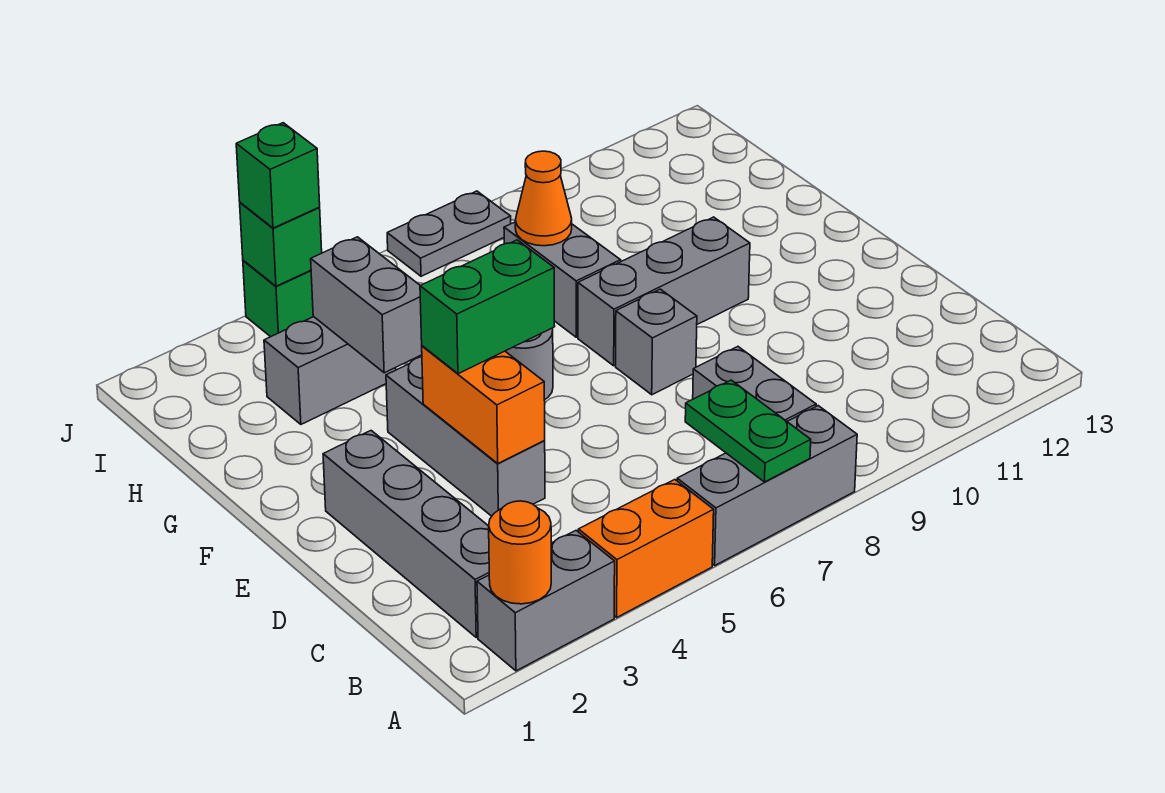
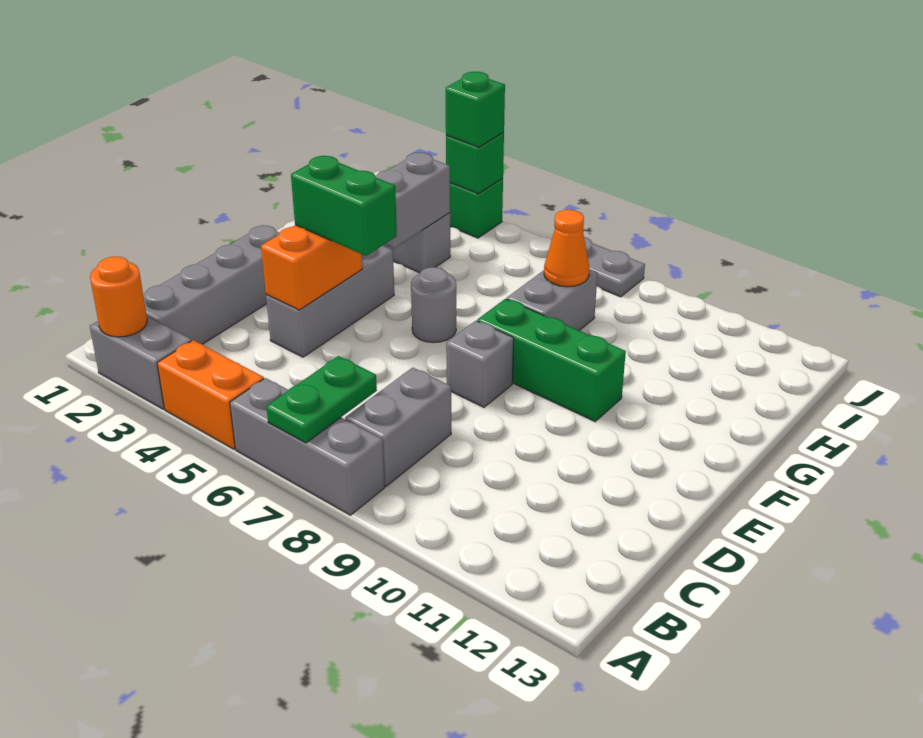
grey brick F8:F10 level 1 -> green brick F8:F10 level 1

